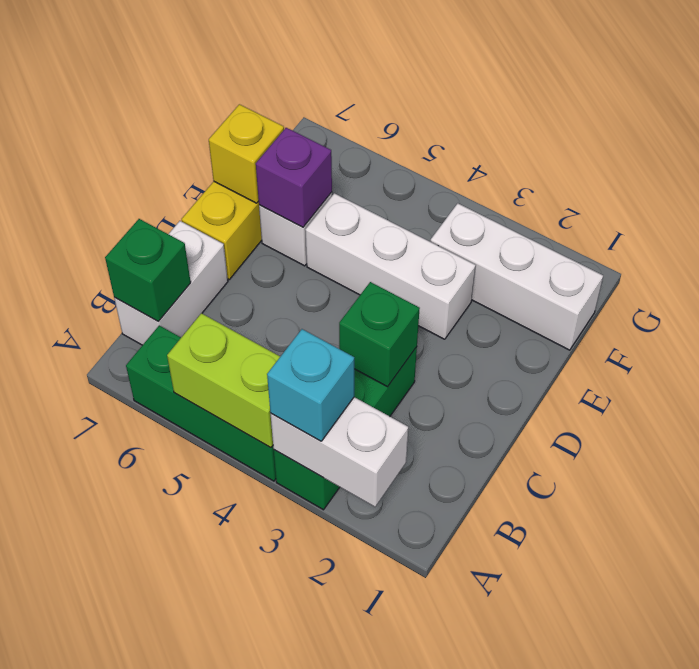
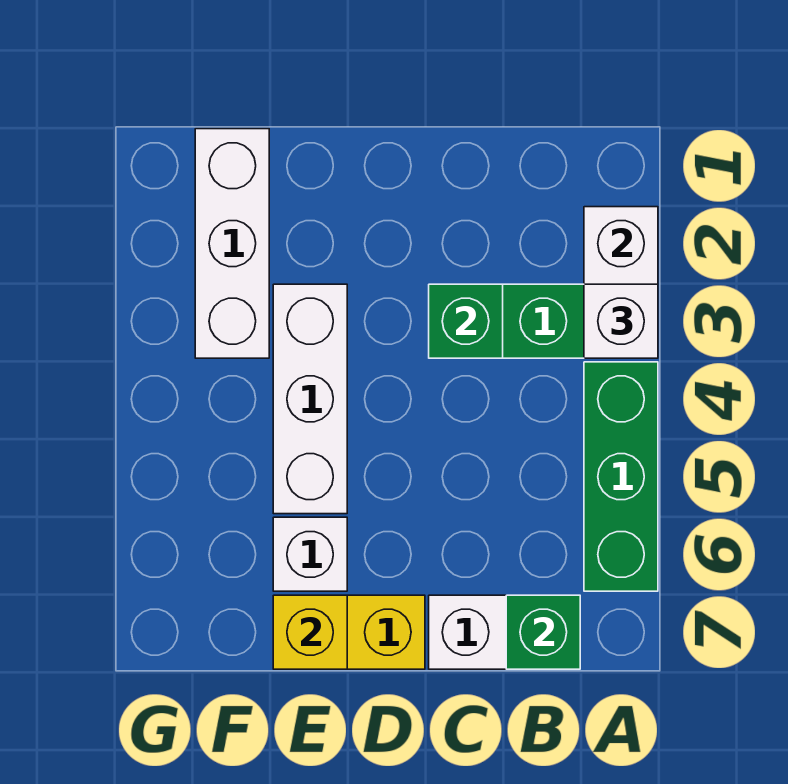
cyan brick A3 level 3 -> white brick A3 level 3
lime brick A4:A5 level 2 -> none
purple brick E6 level 2 -> none

